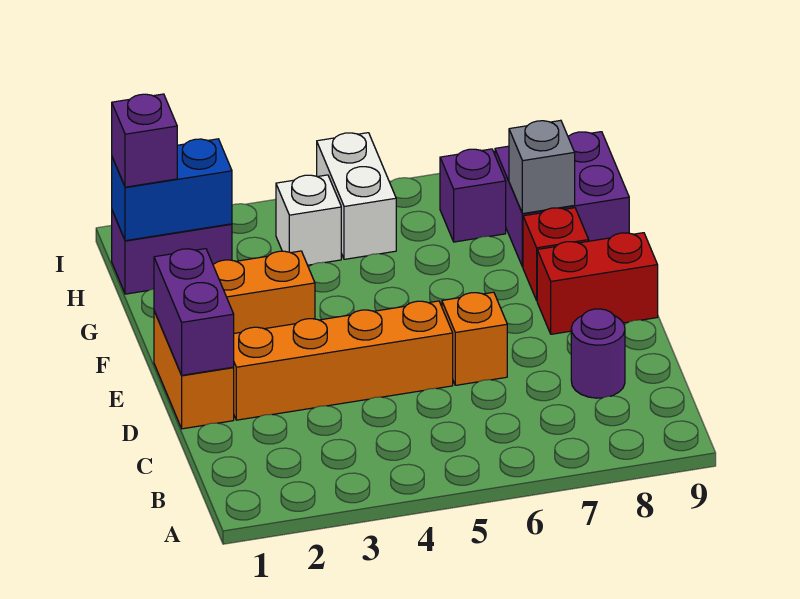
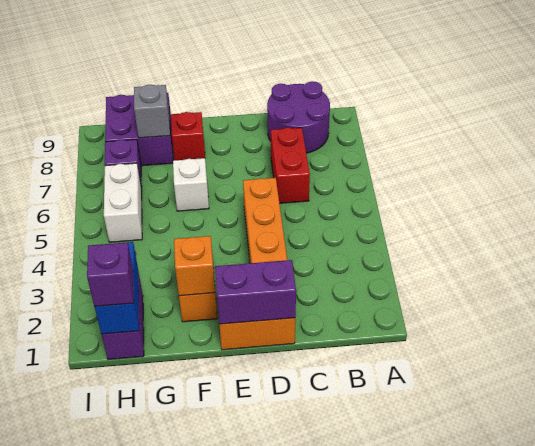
purple round brick C8 level 1 -> purple round brick B8:C9 level 1
orange brick D6 level 1 -> orange brick F2 level 2
red brick E8:E9 level 1 -> red brick C6:C7 level 1
white brick H4 level 1 -> white brick F6 level 1
white brick H5:I5 level 1 -> white brick H5:H6 level 1

